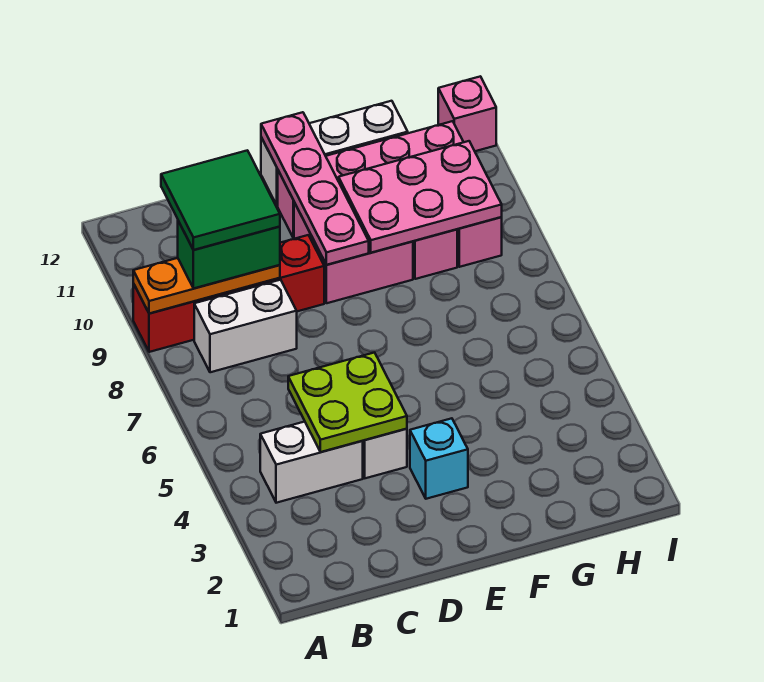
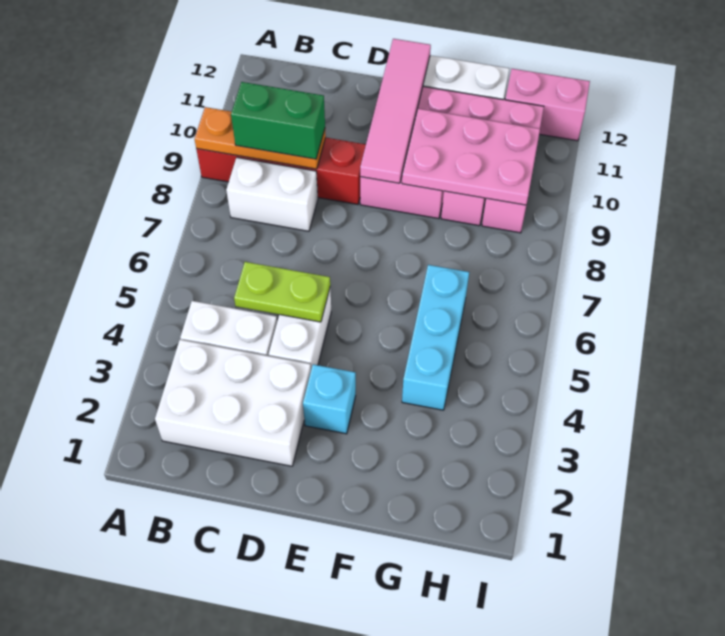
none -> white brick B2:D3 level 1
green tile B9:C10 level 4 -> none
lime plate C4:D5 level 2 -> lime plate C5:D5 level 2
pink plate E9:E12 level 2 -> pink tile E9:E12 level 2
none -> cyan brick G4:G6 level 1
pink brick I12 level 1 -> pink brick H12:I12 level 1

